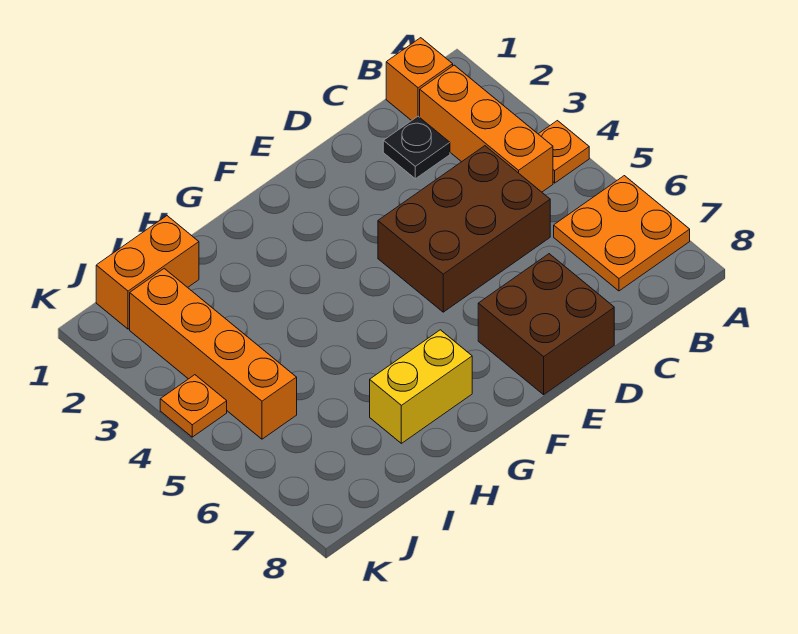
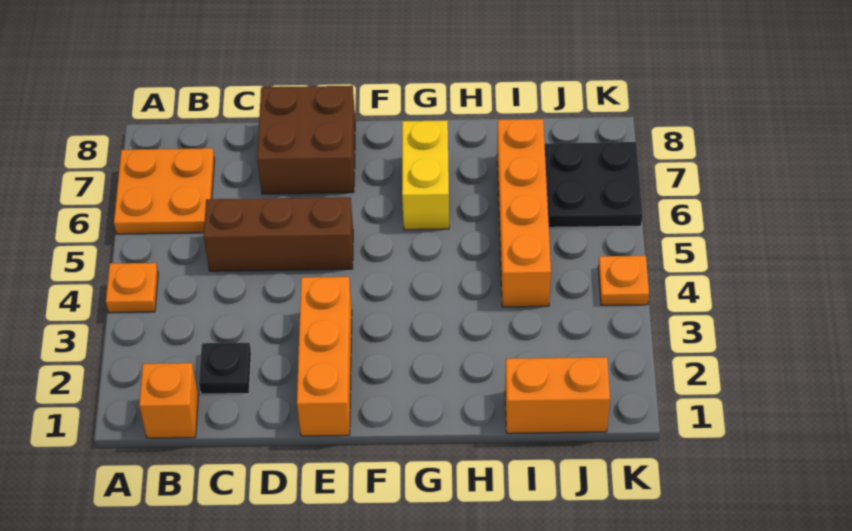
orange brick B2:B4 level 1 -> orange brick E1:E3 level 1
brown brick C4:E5 level 1 -> brown brick C5:E5 level 1
yellow brick G7:H7 level 1 -> yellow brick G6:G7 level 1
orange brick J2:J5 level 1 -> orange brick I4:I7 level 1
none -> black plate J6:K7 level 1

